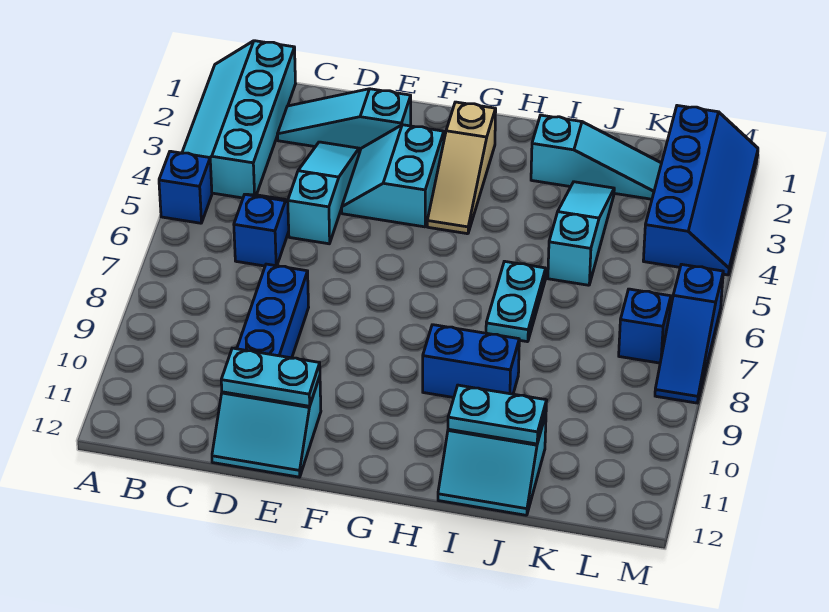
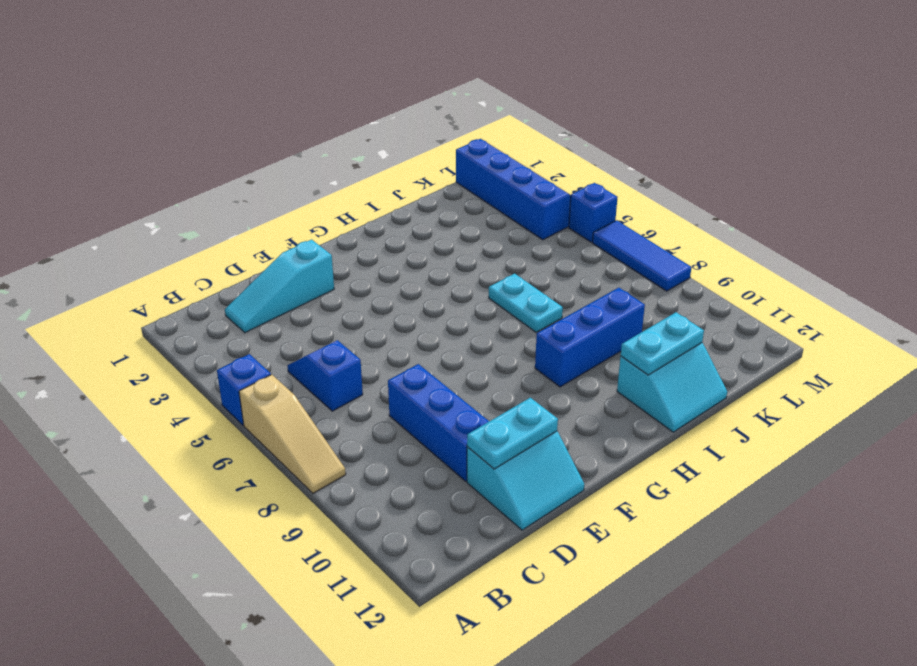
cyan slope A1:B4 level 1 top B -> none
cyan slope D3:D5 level 1 top 5 -> none
cyan slope E3:F4 level 1 top F -> none
tan slope G2:G4 level 1 top 2 -> tan slope A6:A8 level 1 top 6
blue brick H9:I9 level 1 -> blue brick H9:J9 level 1
cyan slope I2:K2 level 1 top I -> none
cyan slope J3:J5 level 1 top 5 -> none
blue brick L7 level 1 -> blue brick M5 level 1
blue slope M6:M8 level 1 top 6 -> blue tile M6:M8 level 1

